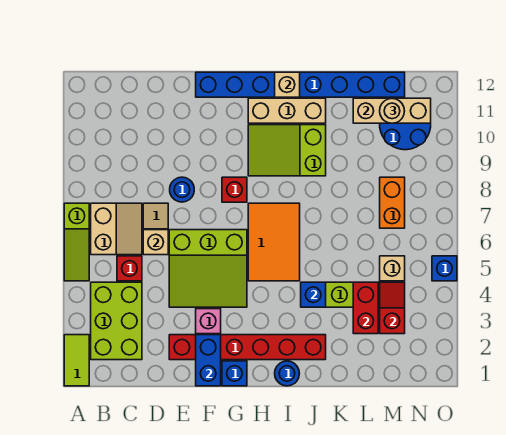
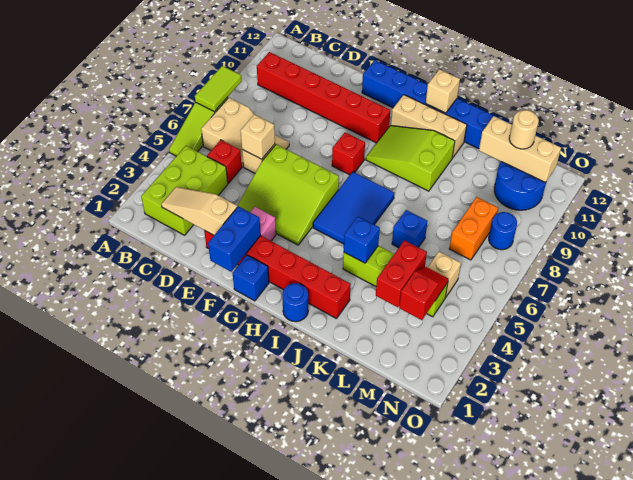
lime tile A1:A2 level 1 -> lime tile A7:A8 level 2
none -> red brick B10:G10 level 1
none -> tan slope C2:E2 level 2 top E
blue round brick E8 level 1 -> blue round brick N8 level 1
orange tile H5:I7 level 1 -> blue tile H5:I7 level 1
blue brick O5 level 1 -> blue brick K6 level 1

